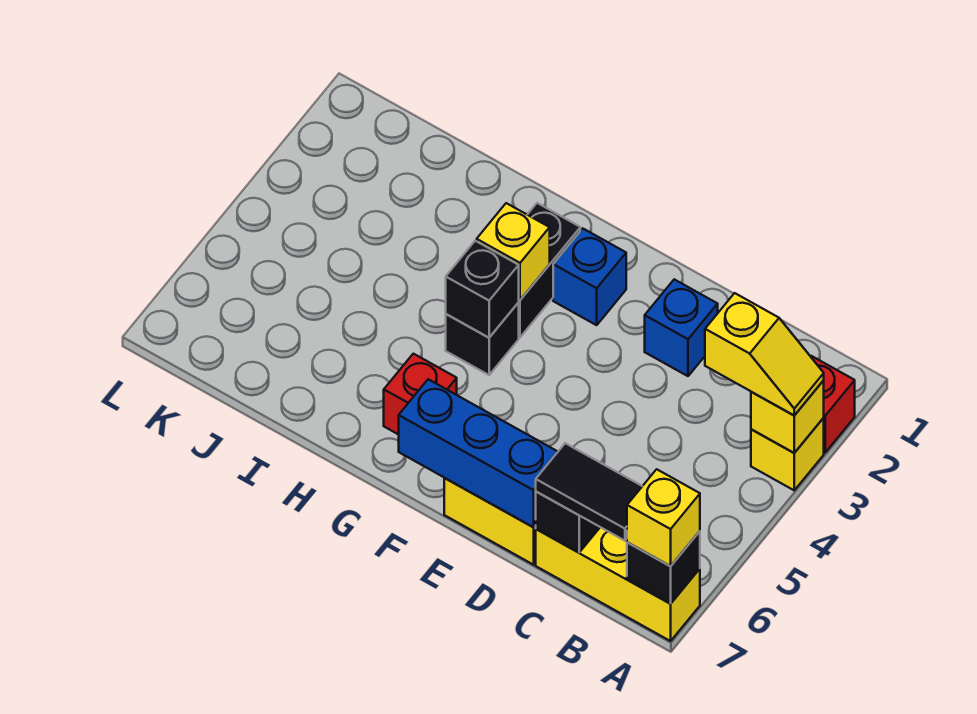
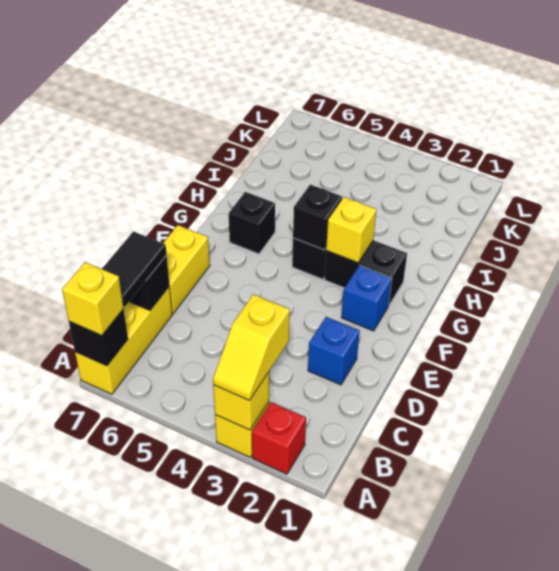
blue brick D7:F7 level 2 -> none
red brick G6 level 1 -> black brick G6 level 1

